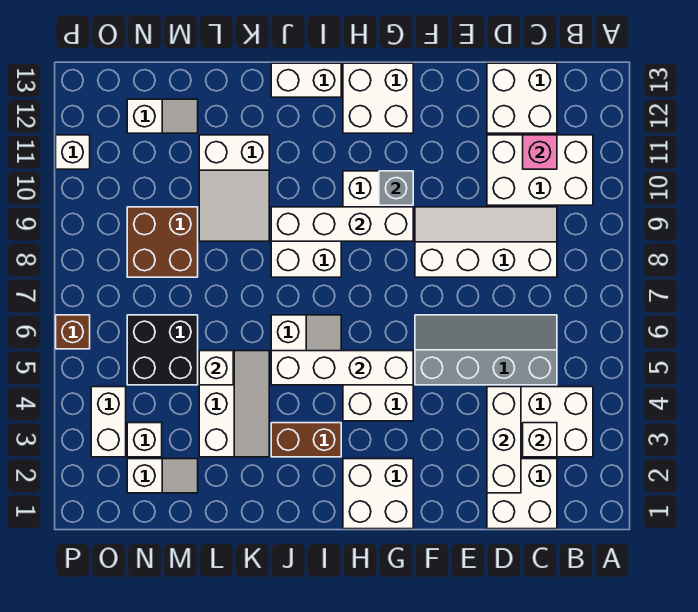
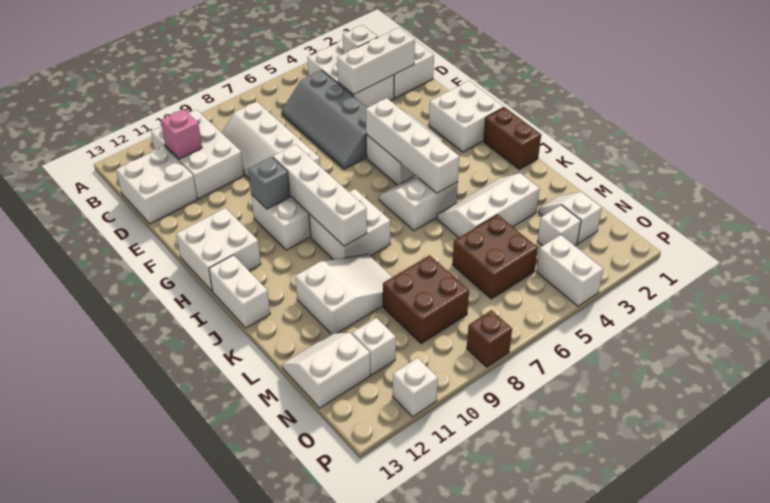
brown brick I3:J3 level 1 -> brown brick I1:J1 level 1
white brick L5 level 2 -> white brick N11 level 1
black brick M5:N6 level 1 -> brown brick M5:N6 level 1
white slope M12:N12 level 1 top N -> white slope M12:N13 level 1 top N
white brick O3:O4 level 1 -> white brick O4:P4 level 1
brown brick P6 level 1 -> brown brick P8 level 1

